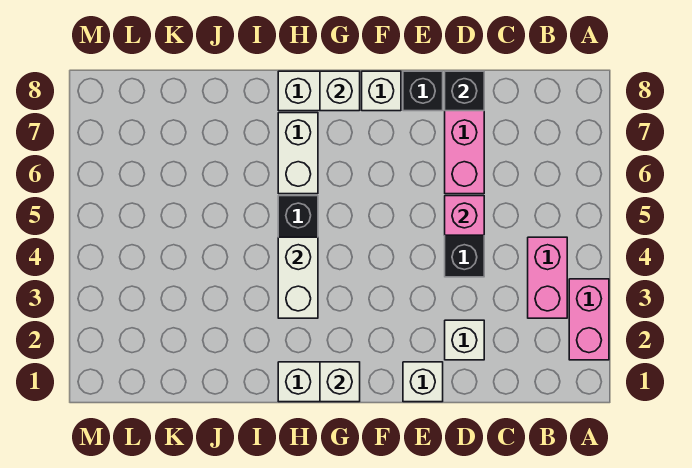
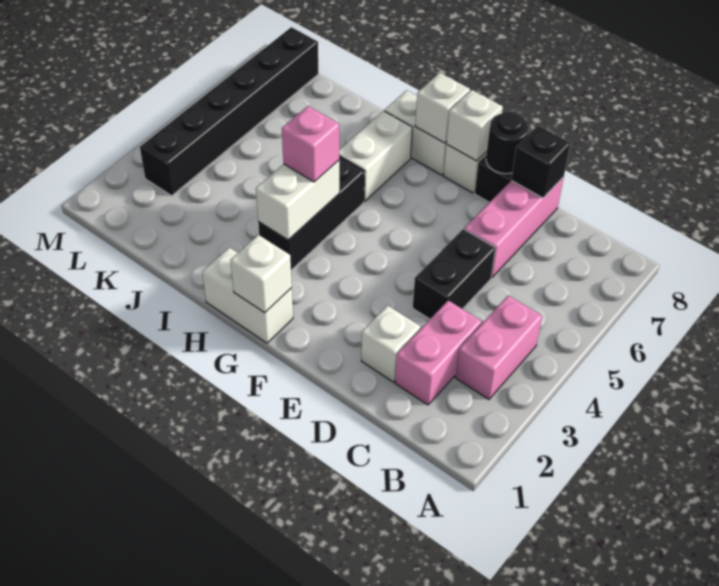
pink brick A2:A3 level 1 -> pink brick C2:C3 level 1
pink brick D5 level 2 -> pink brick H4 level 3
white brick E1 level 1 -> white brick F8 level 2
none -> black round brick E8 level 2
none -> black brick L3:L8 level 1

